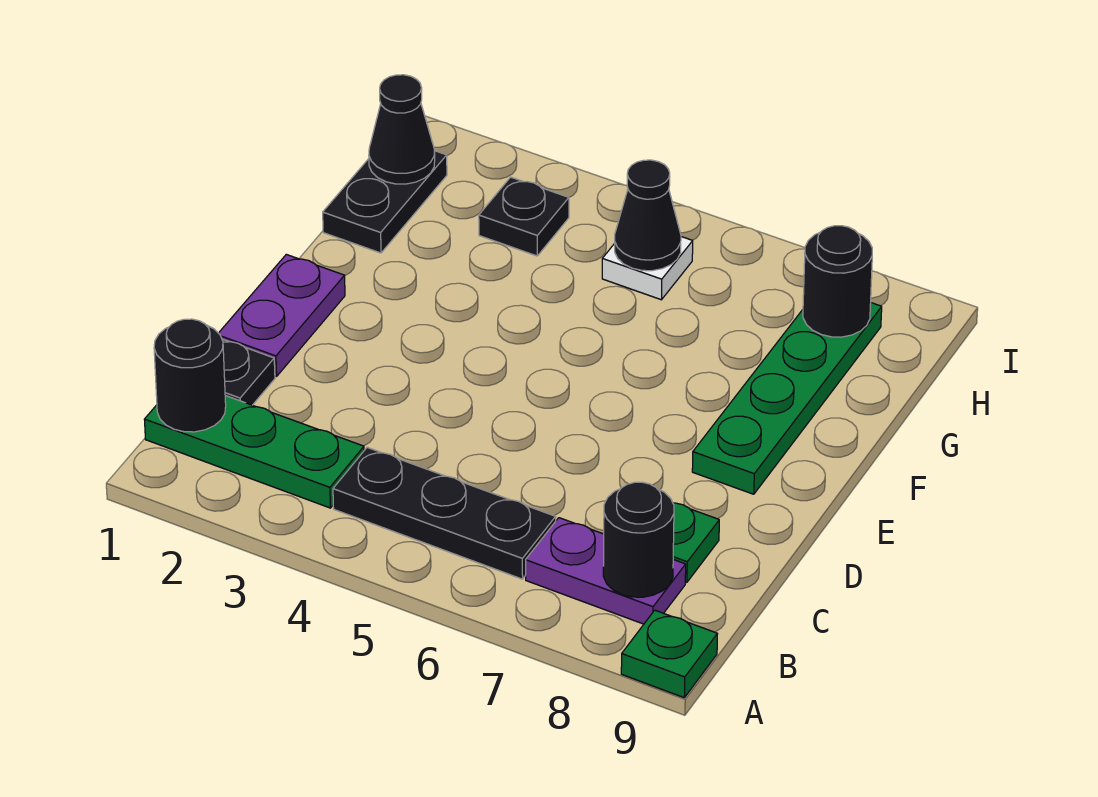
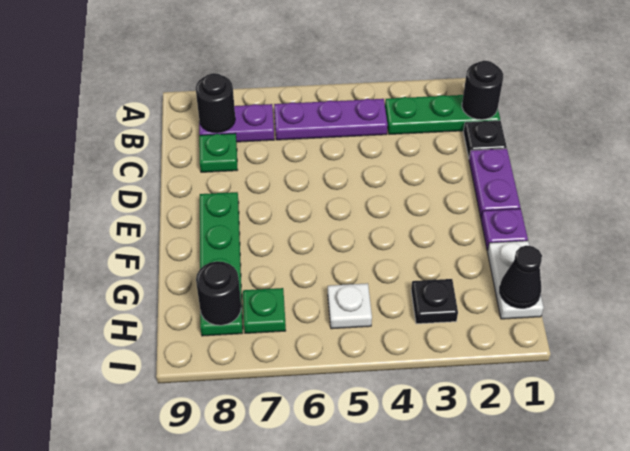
green plate A9 level 1 -> green plate H7 level 1
black plate B4:B6 level 1 -> purple plate B4:B6 level 1
none -> purple plate F1 level 1
black plate G1:H1 level 1 -> white plate G1:H1 level 1
black cone H5 level 2 -> none

